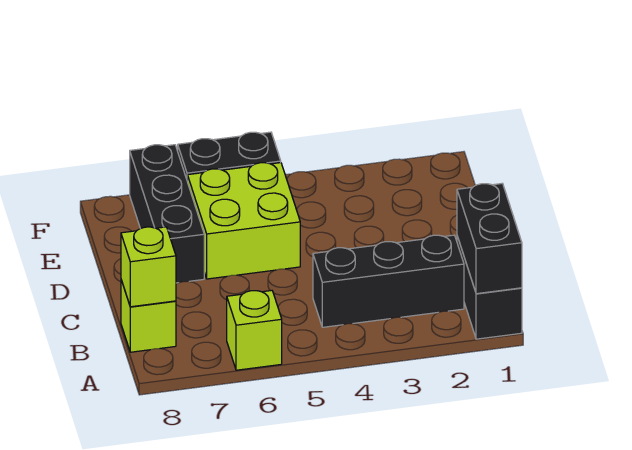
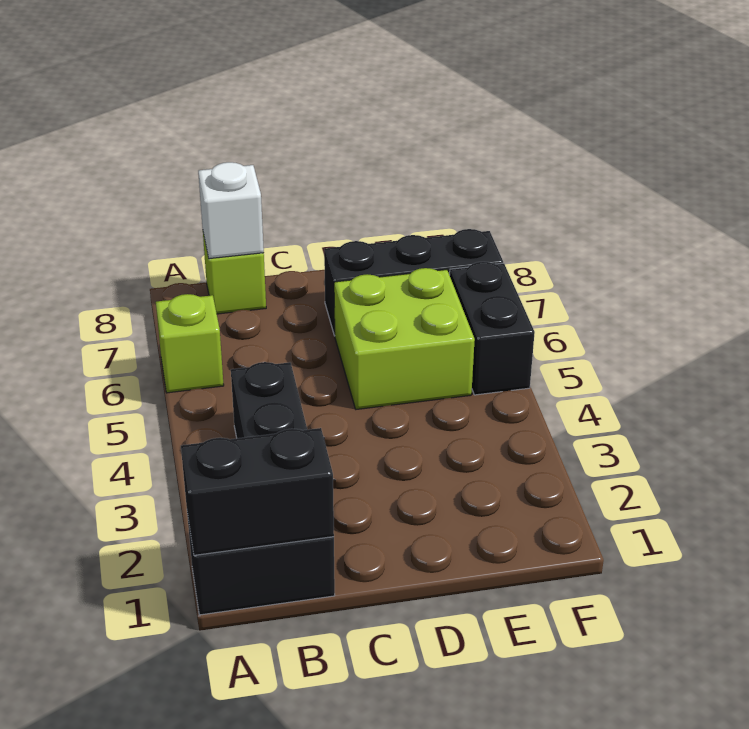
lime brick B8 level 2 -> white brick B8 level 2

